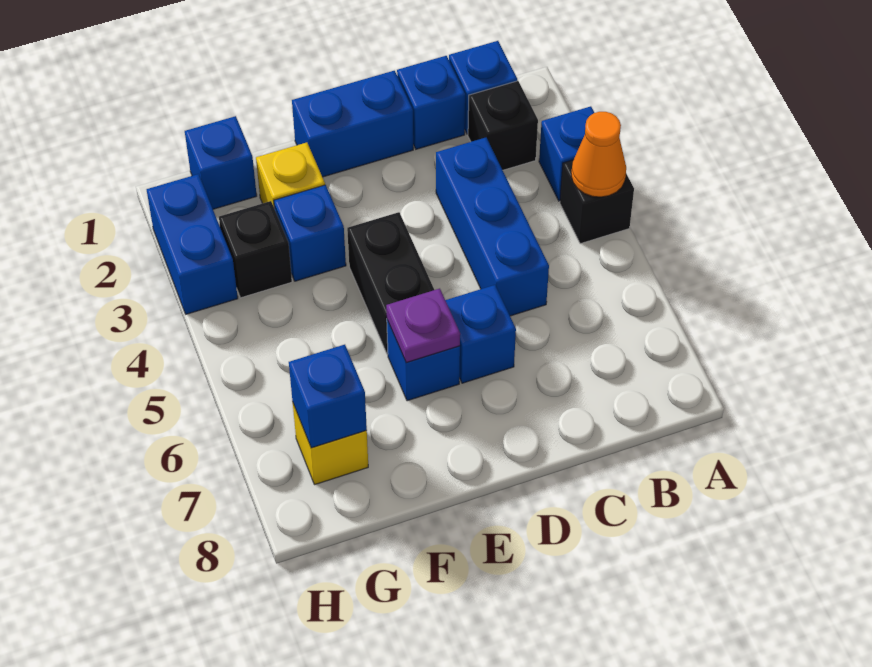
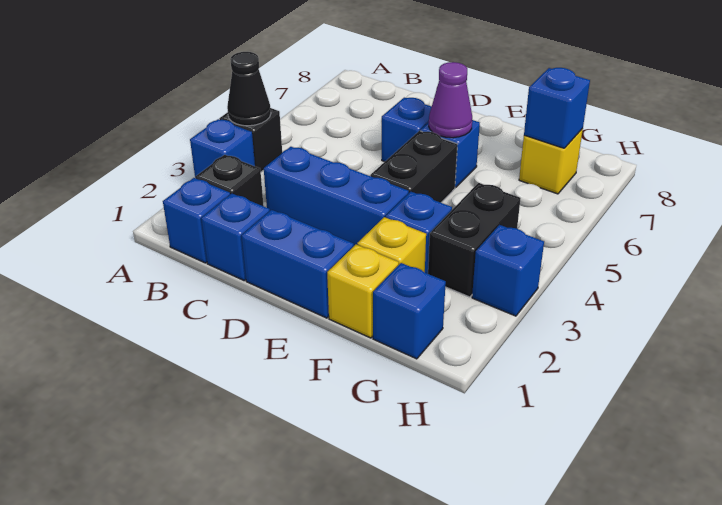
orange cone A4 level 2 -> black cone A4 level 2
blue brick C3:C5 level 1 -> blue brick C3:E3 level 1
purple plate E6 level 2 -> purple cone E6 level 2
none -> yellow brick F1 level 1
black brick G3 level 1 -> black brick G3:G4 level 1
blue brick H2:H3 level 1 -> blue brick H3 level 1

